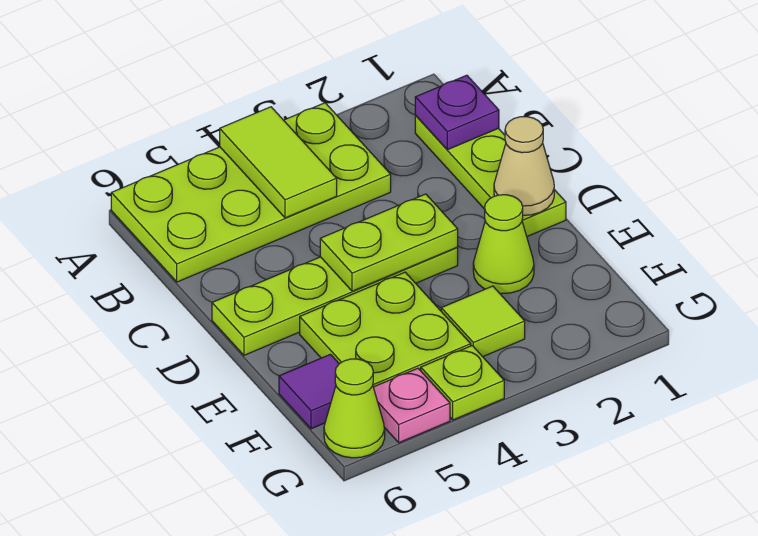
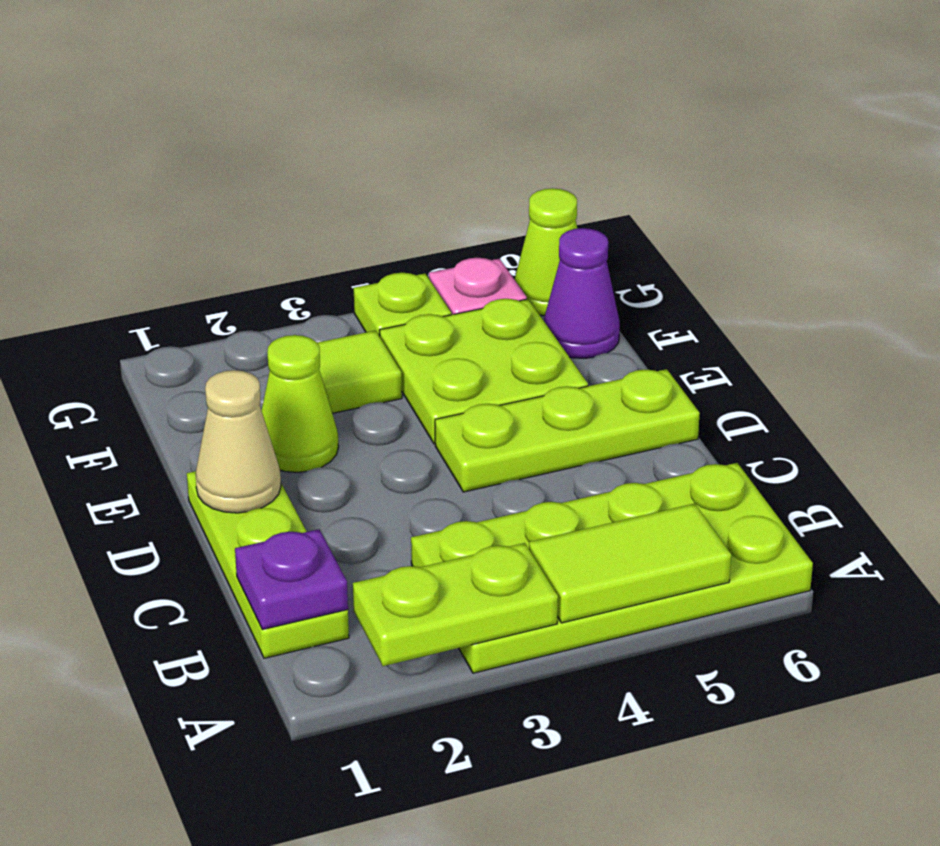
lime tile A4:B4 level 2 -> lime tile A4:A5 level 2
lime plate D3:D6 level 1 -> lime plate D4:D6 level 1
lime plate D3:D4 level 2 -> lime plate A2:A3 level 2
purple tile F6 level 1 -> purple cone F6 level 1

